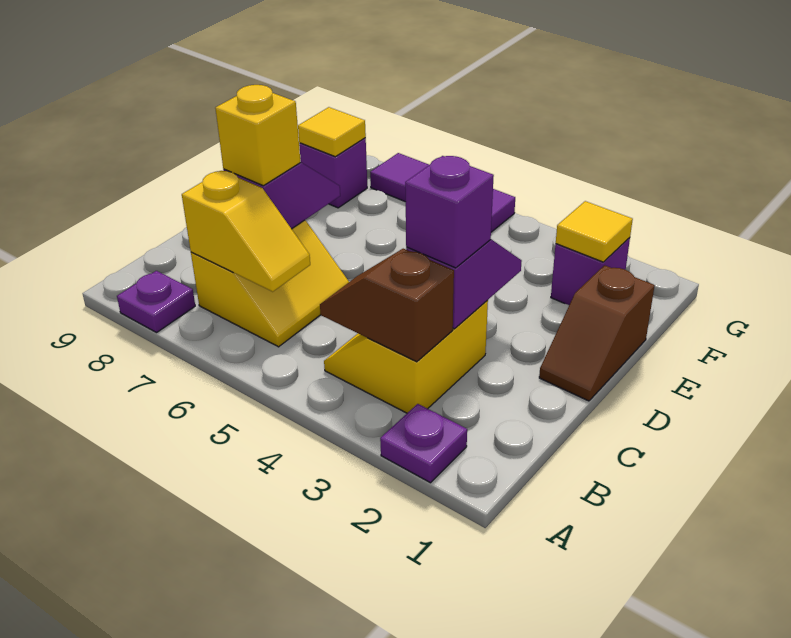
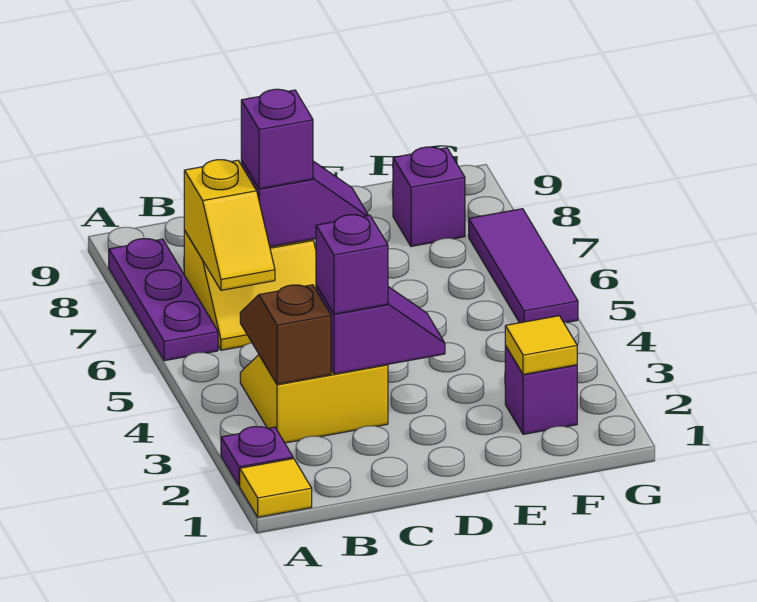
purple plate A8 level 1 -> purple plate A6:A8 level 1
yellow brick C7 level 3 -> purple brick C7 level 3
brown slope D1:E1 level 1 top E -> none
yellow tile F8 level 2 -> yellow tile A1 level 1

